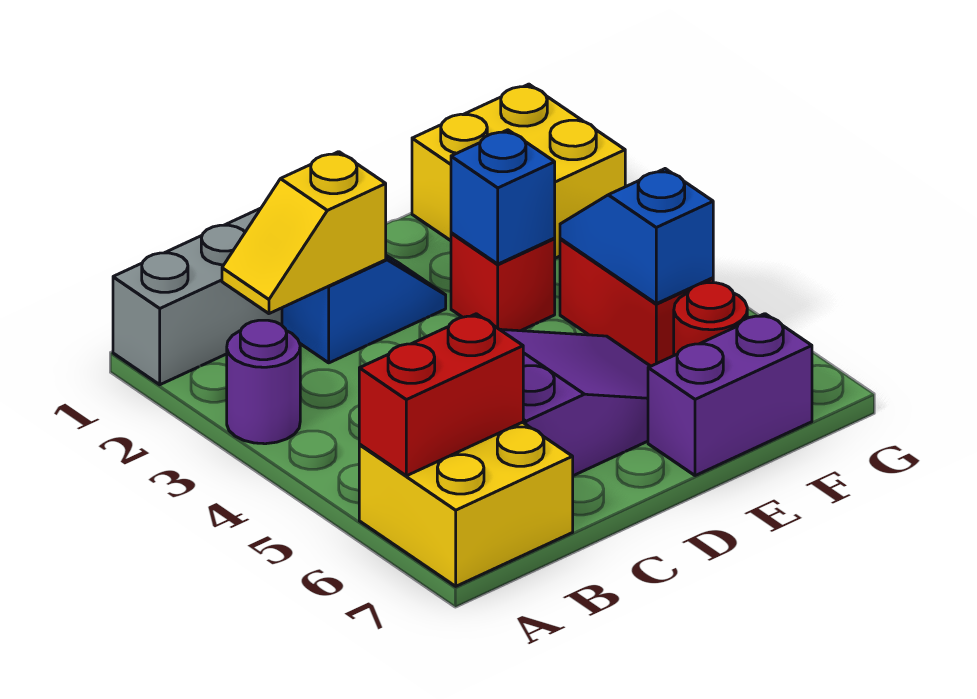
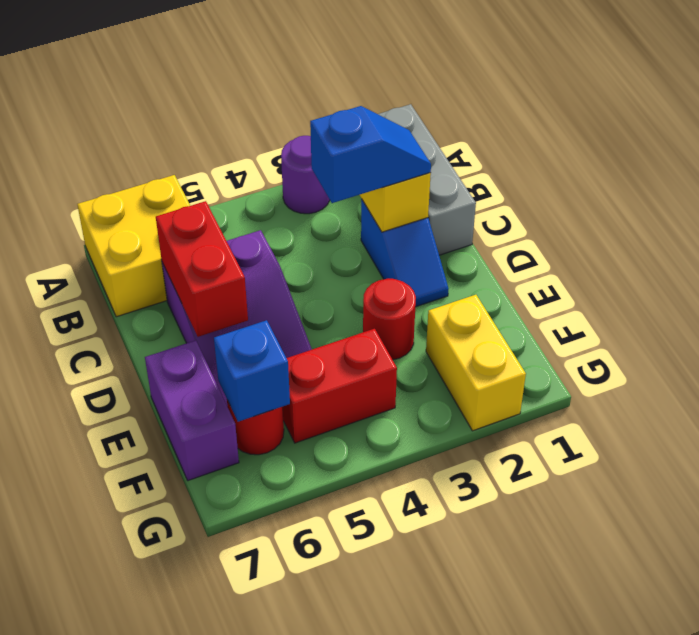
red brick A6:B6 level 2 -> red brick C6:D6 level 2
red brick E3 level 1 -> red round brick E3 level 1
blue brick E3 level 2 -> blue brick F6 level 2
yellow brick F1:G2 level 1 -> yellow brick F2:G2 level 1
blue slope F4:F5 level 2 top 5 -> blue slope C2:C3 level 3 top 3

